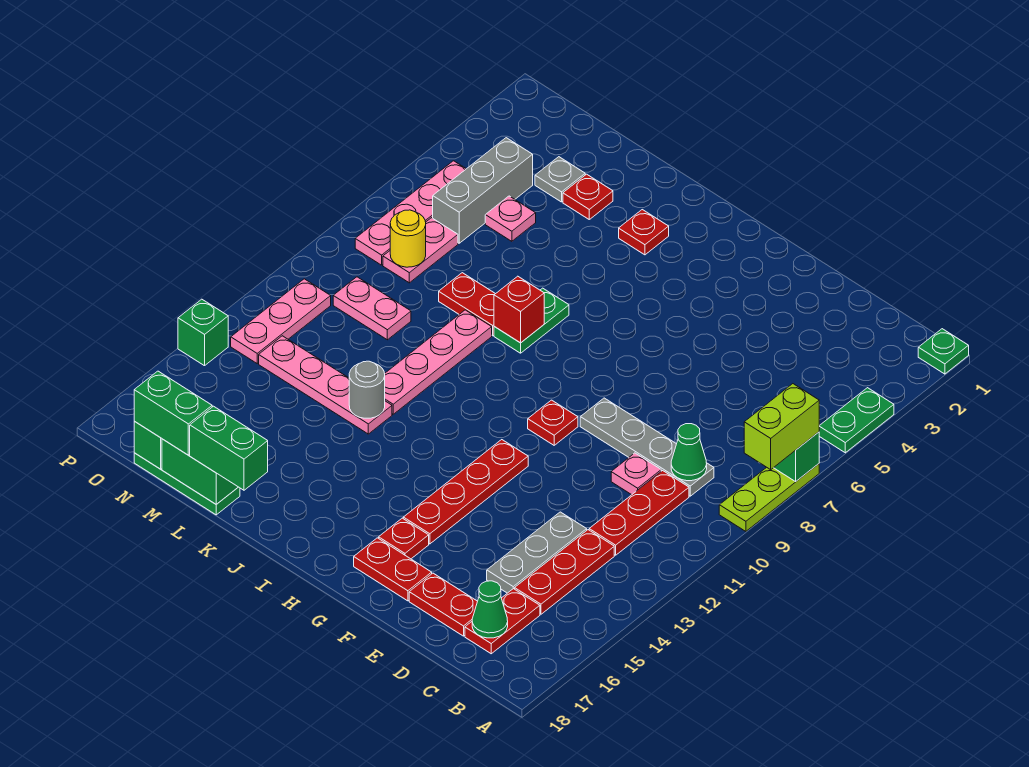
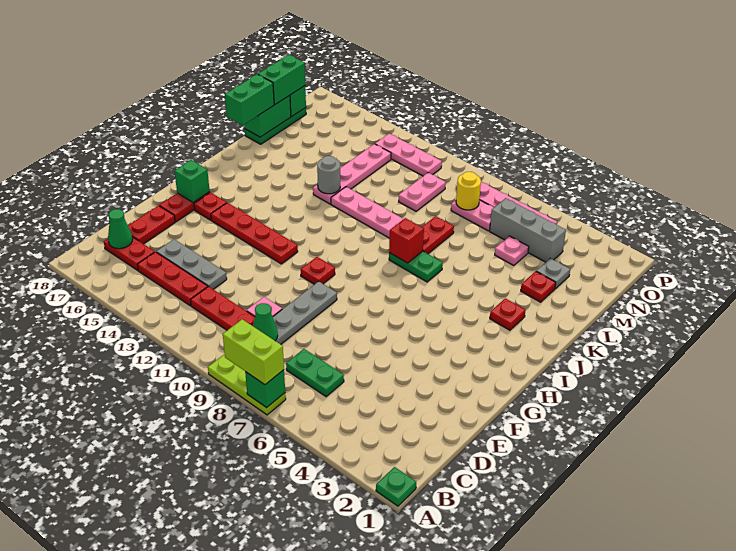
green plate A4:A5 level 1 -> green plate C6:C7 level 1
green brick P14 level 1 -> green brick G17 level 2

